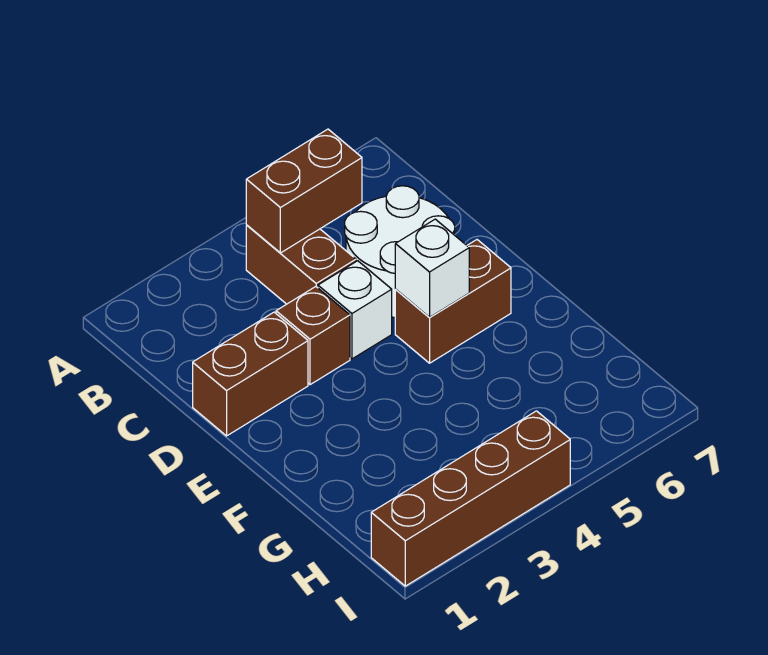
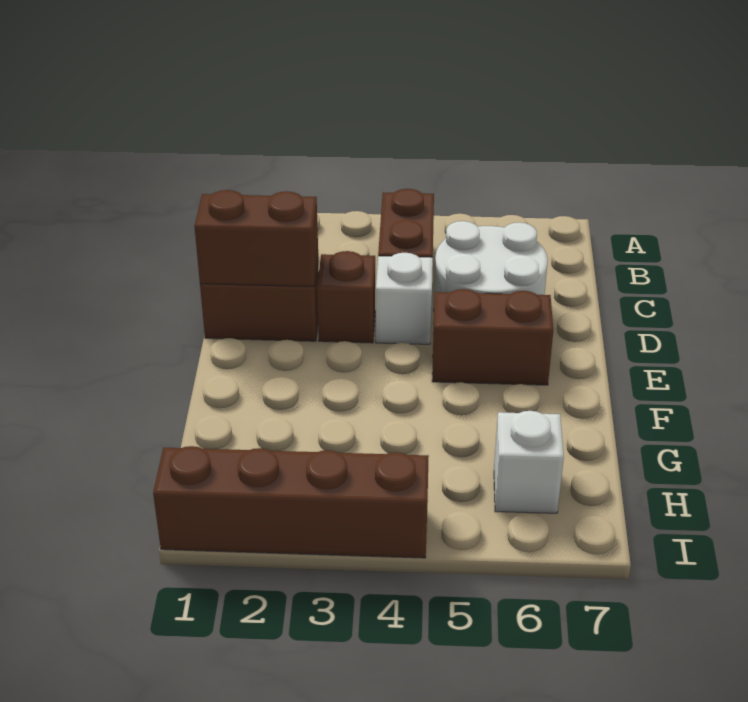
brown brick B4:B5 level 2 -> brown brick D1:D2 level 2
white brick E5 level 2 -> white brick H6 level 1

